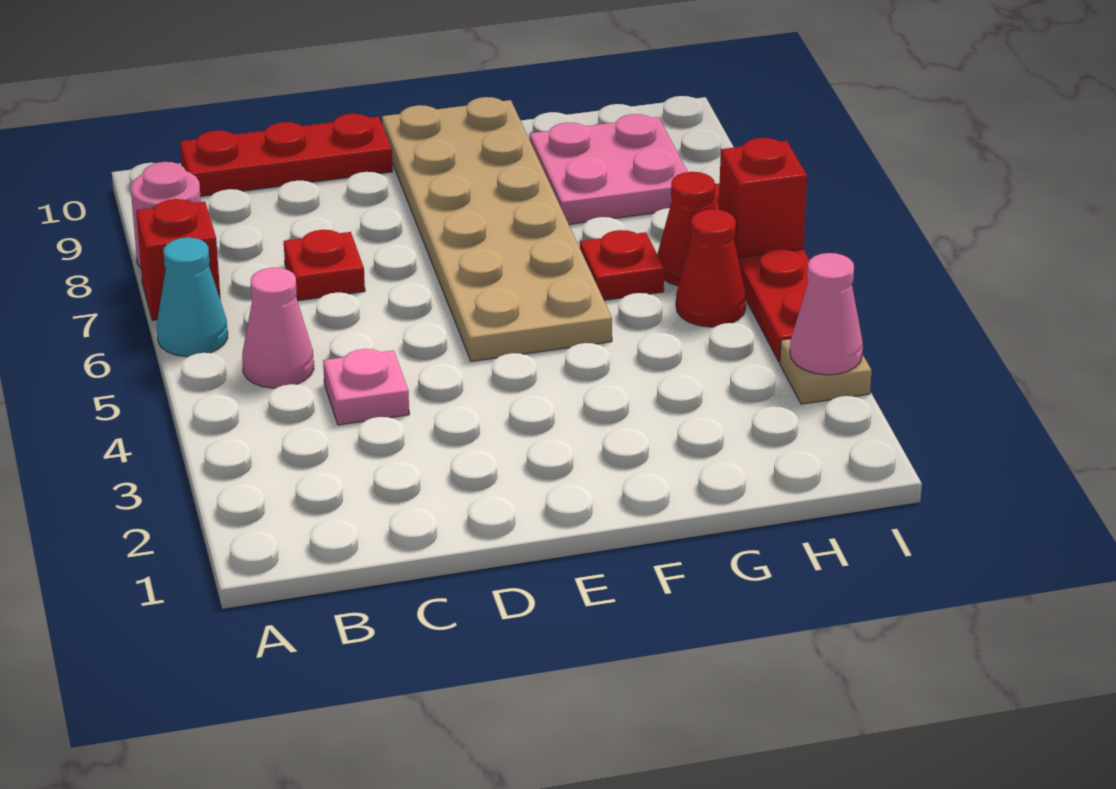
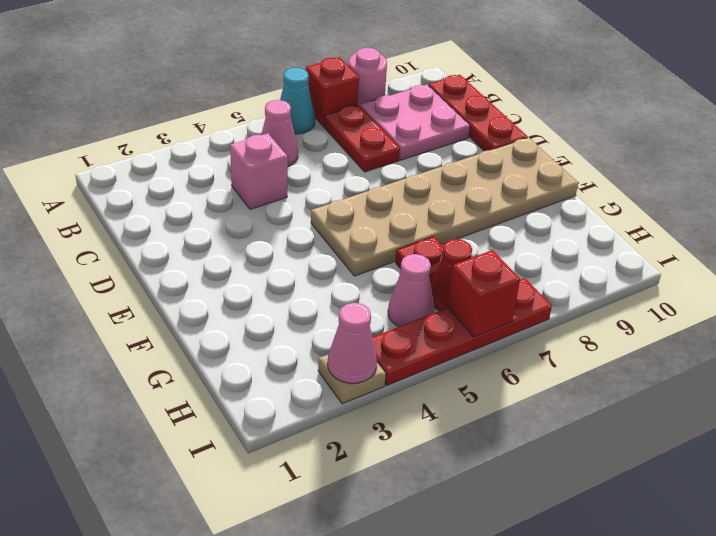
pink plate C4 level 1 -> pink brick C4 level 1
red plate C7 level 1 -> red plate B7:C7 level 1
pink plate G8:H9 level 1 -> pink plate B8:C9 level 1
red cone H5 level 1 -> pink cone H5 level 1

